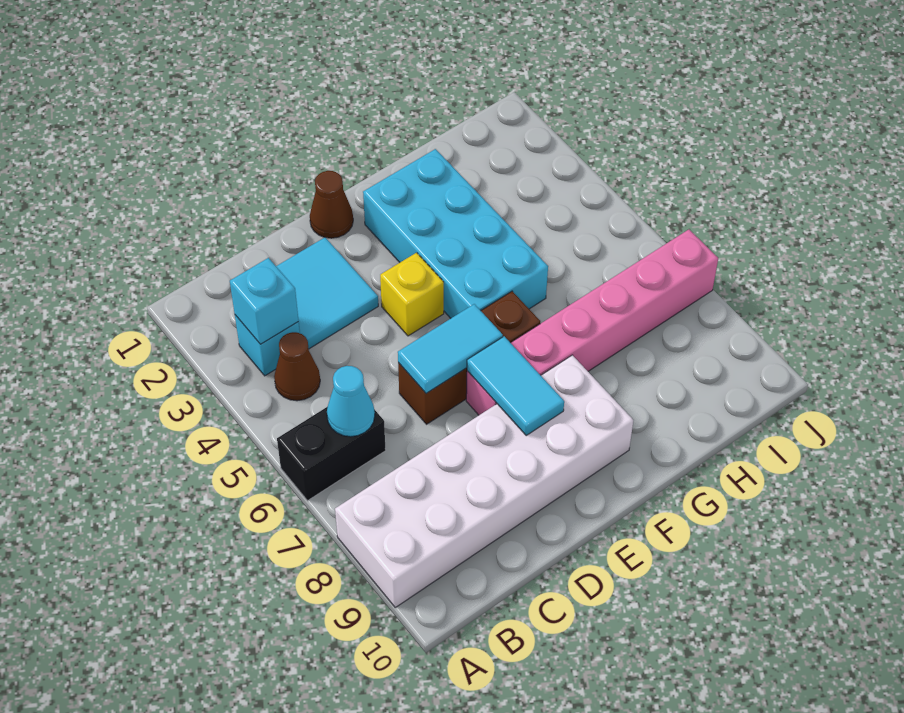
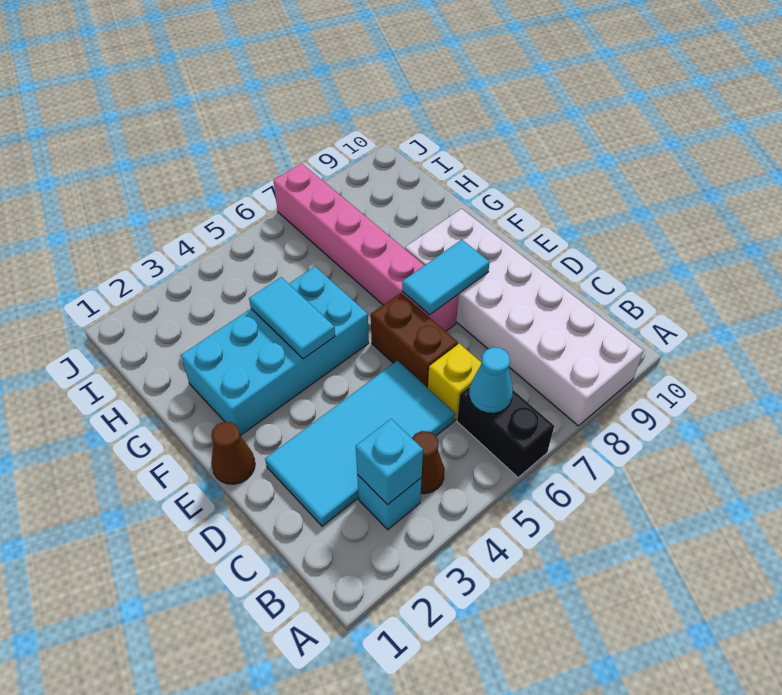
cyan tile C2:D3 level 1 -> cyan tile C2:D5 level 1
brown brick D6:F6 level 1 -> brown brick D6:E6 level 1
cyan tile D6:E6 level 2 -> cyan tile F4:G4 level 2
yellow brick E4 level 1 -> yellow brick C6 level 1

